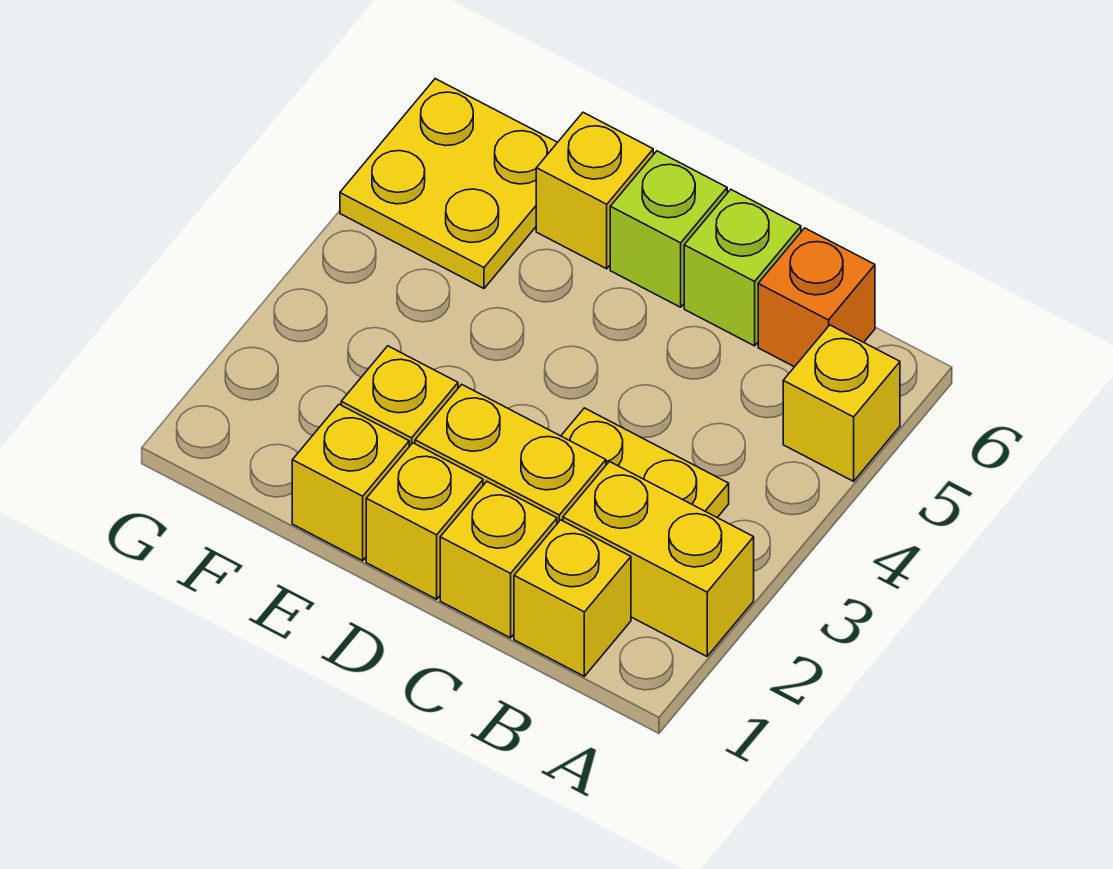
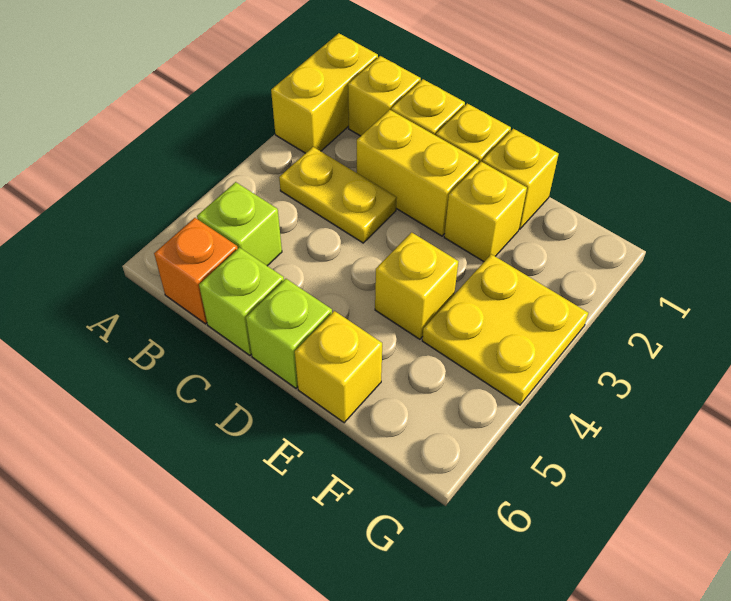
yellow brick A2:B2 level 1 -> yellow brick A1:A2 level 1
yellow brick A5 level 1 -> yellow brick E4 level 1
none -> lime brick B5 level 1
yellow plate F5:G6 level 1 -> yellow plate F3:G4 level 1

